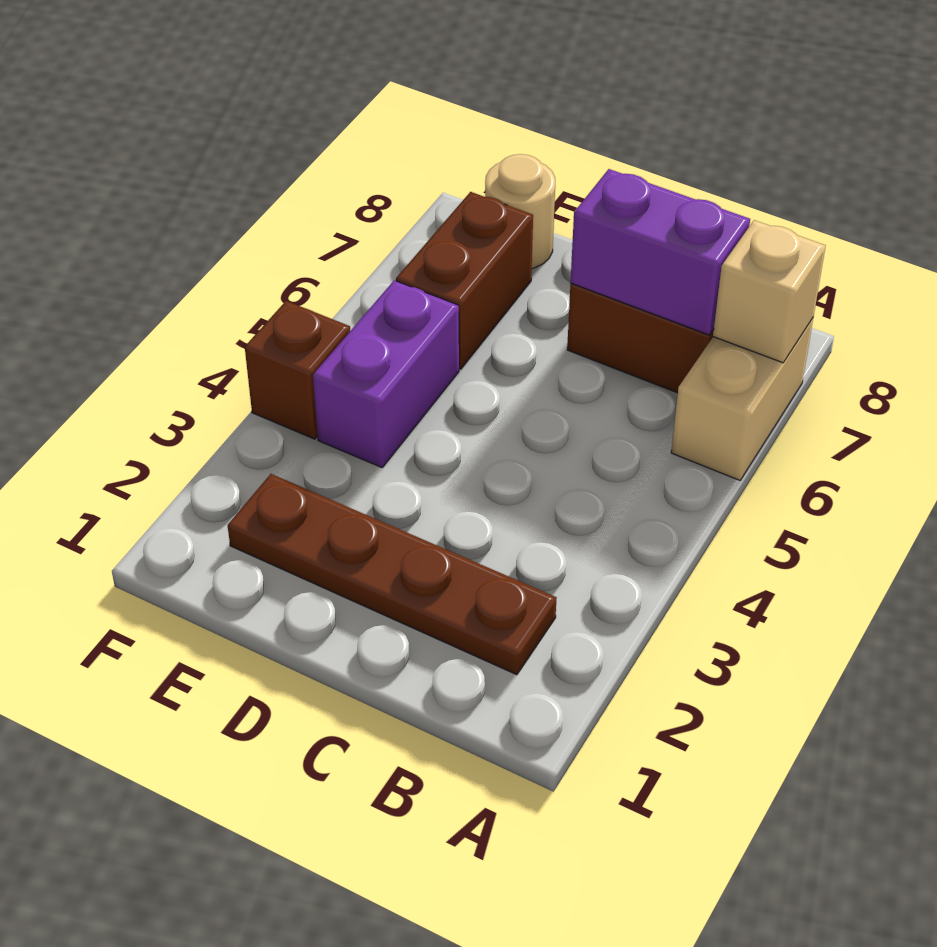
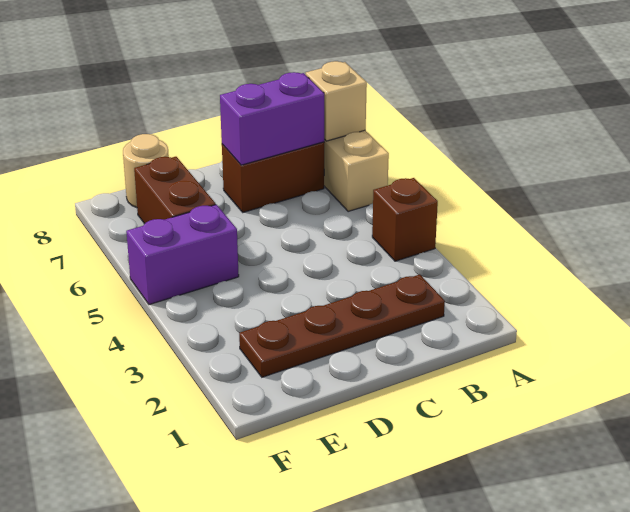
purple brick E4:E5 level 1 -> purple brick E5:F5 level 1
brown brick F4 level 1 -> brown brick A4 level 1

